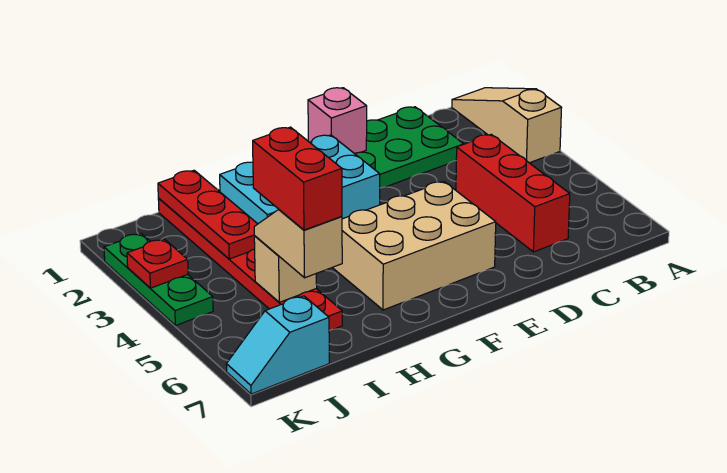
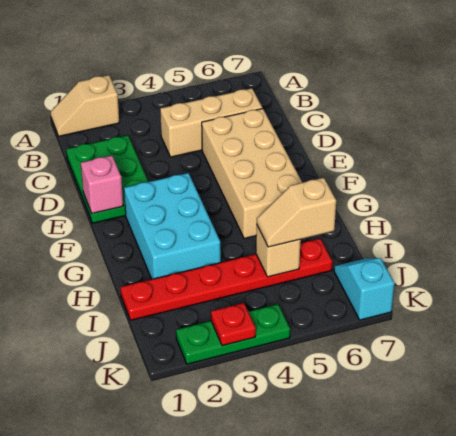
tan slope A1:A3 level 1 top 3 -> tan slope A1:A2 level 1 top 2
red brick C4:C6 level 1 -> tan brick C4:C6 level 1
tan brick E5:G6 level 1 -> tan brick D5:G6 level 1
red plate I1:I3 level 2 -> none
red brick I5:I6 level 4 -> none
cyan slope J7:K7 level 1 top J -> cyan slope J7:K7 level 1 top K

